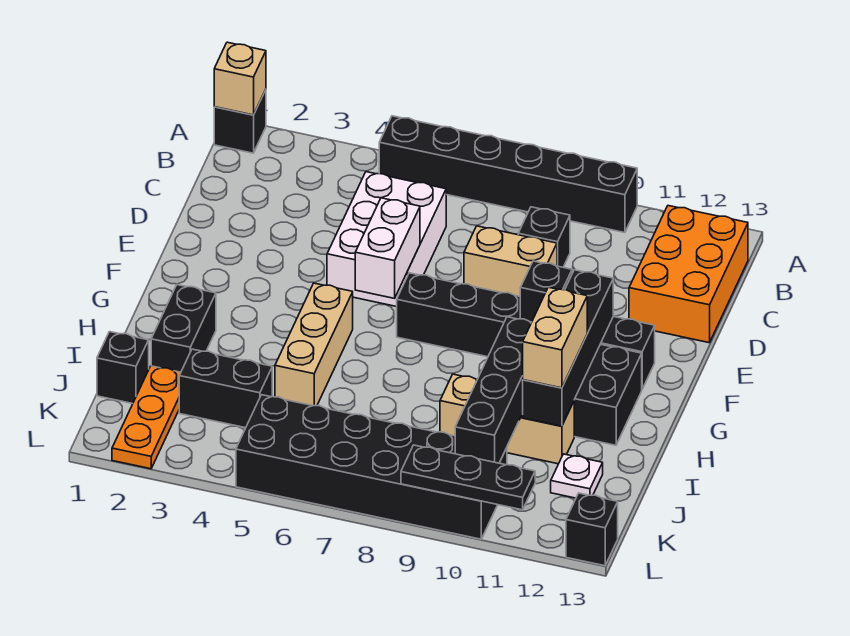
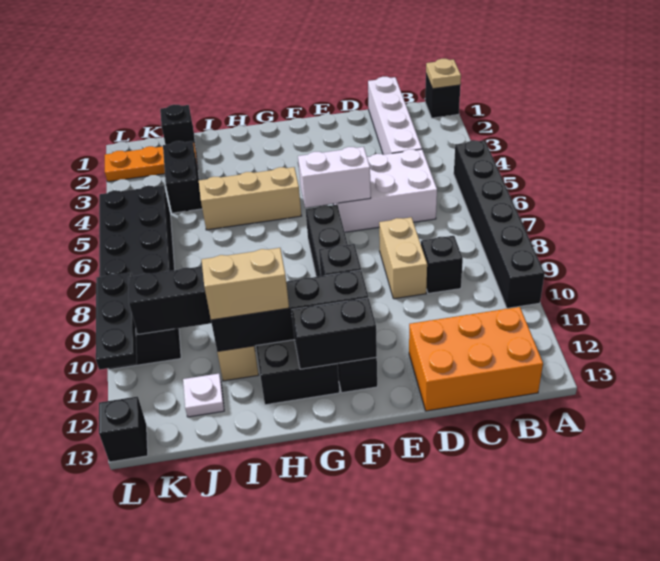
tan brick A1 level 2 -> tan plate A1 level 2
none -> white brick C1:C4 level 1
black brick H2:I2 level 1 -> black brick F12:G12 level 2

